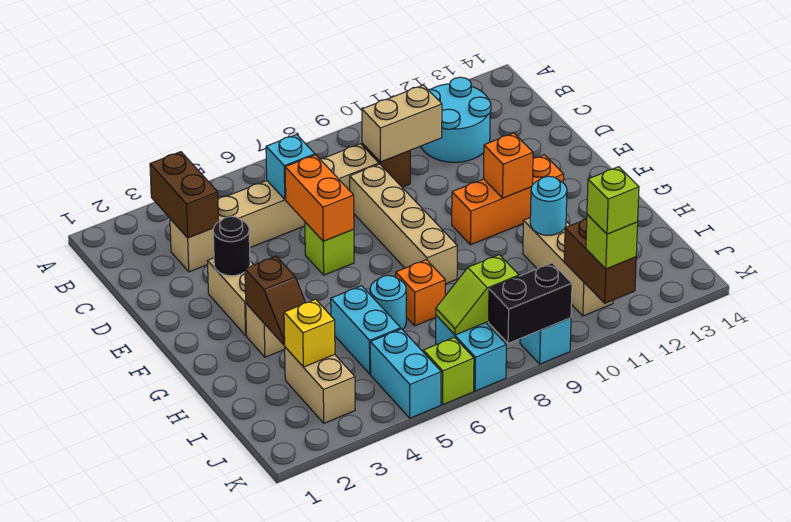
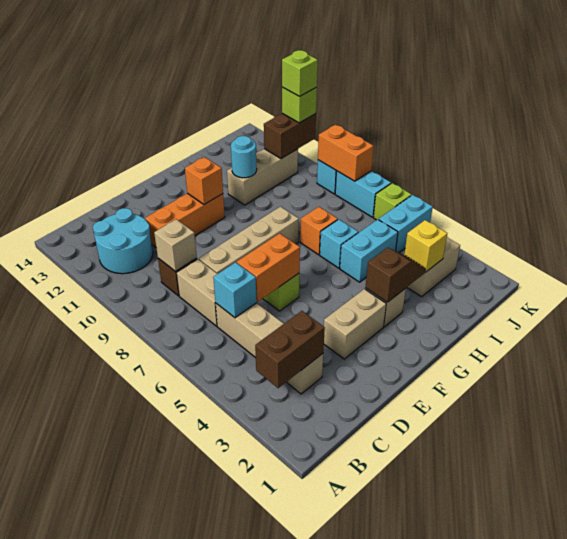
tan brick C9:C10 level 2 -> tan brick C9 level 2
black round brick E3 level 2 -> none
orange brick F10:F12 level 1 -> orange brick D11:F11 level 1
cyan round brick H6 level 1 -> cyan brick H6 level 1
cyan brick J7:K7 level 1 -> cyan brick K7:K8 level 1
lime slope J7:J8 level 2 top 8 -> none
black brick K8:K9 level 2 -> orange brick K8:K9 level 2

